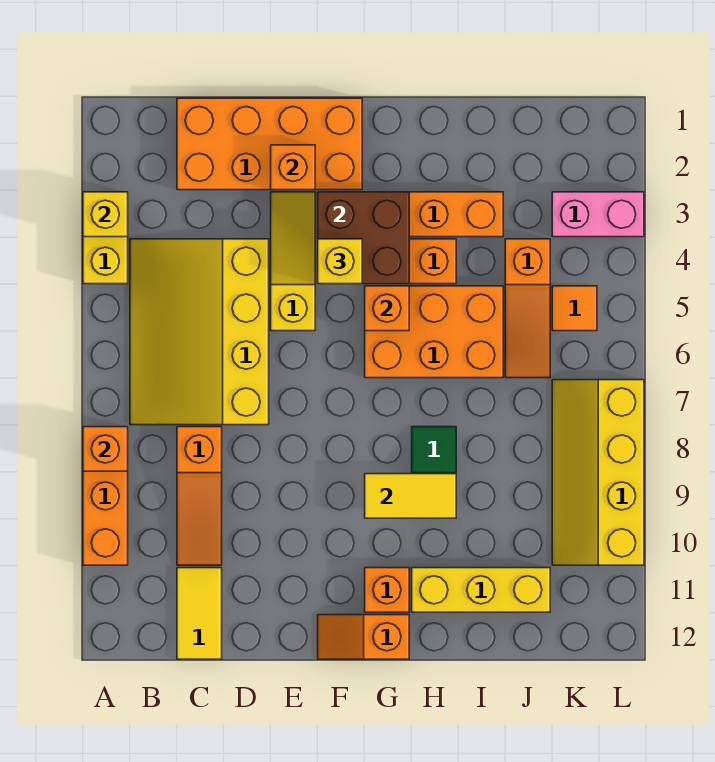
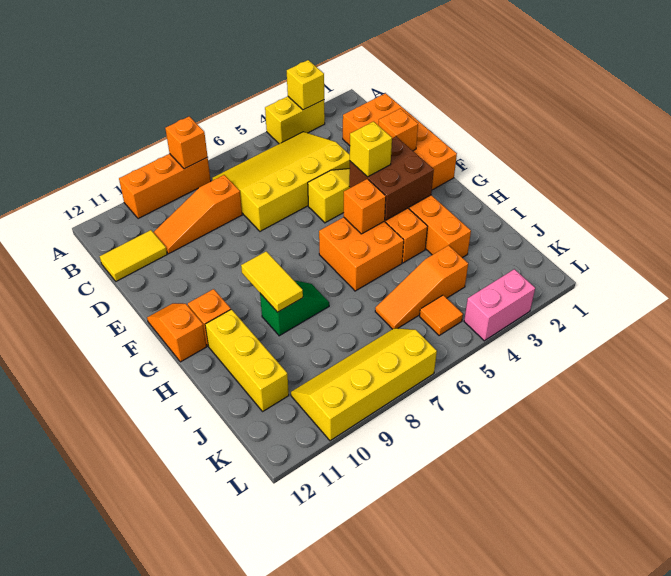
orange brick G5:I6 level 1 -> orange brick G5:H6 level 1
pink brick K3:L3 level 1 -> pink brick L3:L4 level 1

